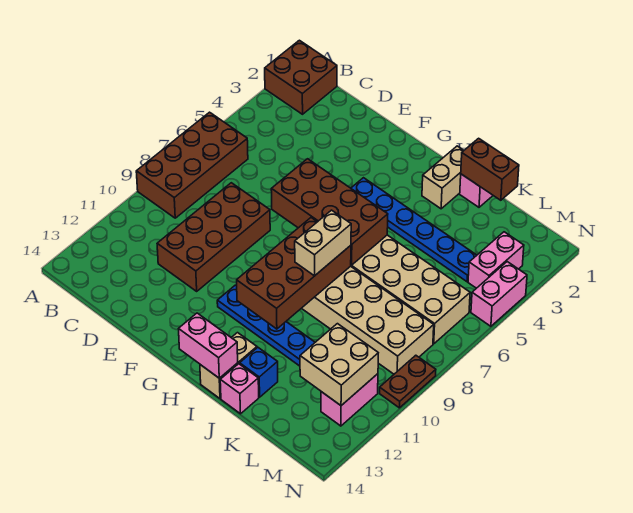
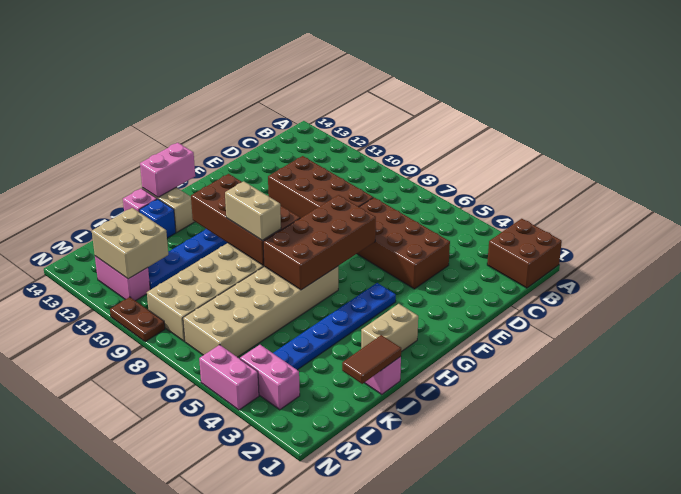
brown brick A6:B9 level 1 -> brown brick D4:E7 level 1
tan brick I1:I2 level 1 -> tan brick H2:I2 level 1
brown brick J1:K1 level 2 -> brown tile J1:K1 level 2

